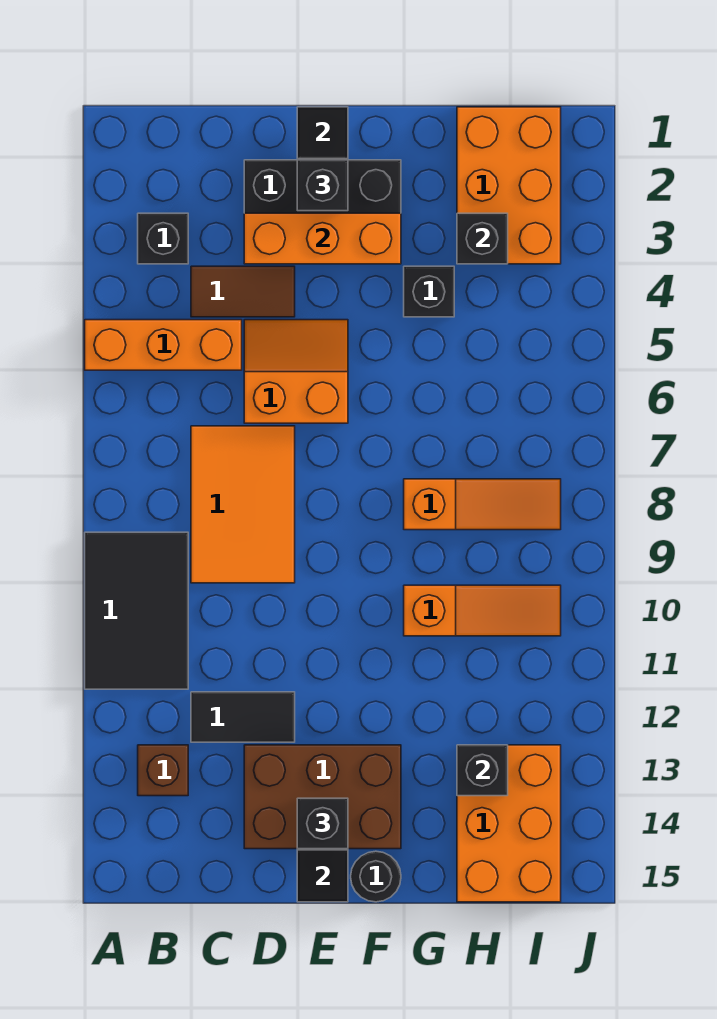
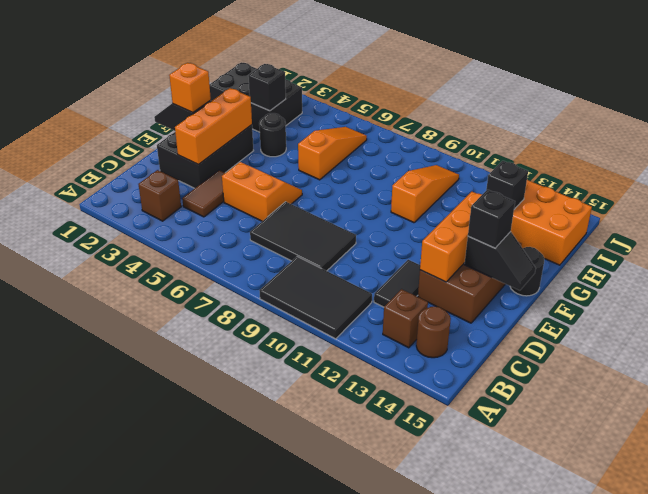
orange brick A5:C5 level 1 -> orange brick D13:F13 level 2
black brick B3 level 1 -> brown brick B3 level 1
none -> brown round brick B14 level 1
orange tile C7:D9 level 1 -> black tile C7:D9 level 1
orange slope D5:E6 level 1 top 6 -> orange slope D5:E6 level 1 top D
black brick E2 level 3 -> orange brick E2 level 3
black brick G4 level 1 -> black round brick G4 level 1
orange slope G8:I8 level 1 top G -> orange slope G6:I6 level 1 top G
orange brick H1:I3 level 1 -> black brick H1:I3 level 1

